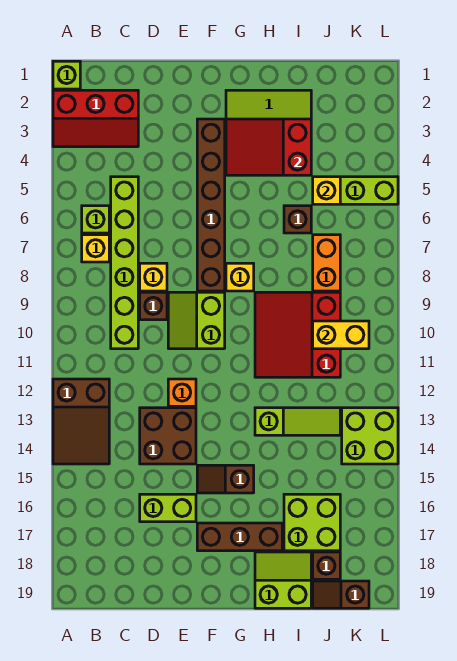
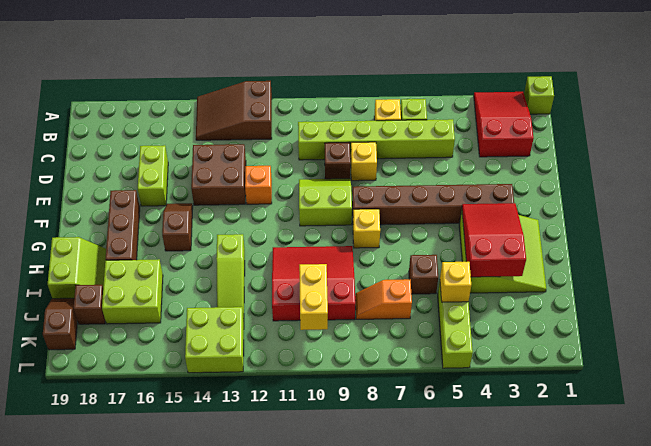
red slope A2:C3 level 1 top 2 -> red slope A2:C3 level 1 top C
orange brick J7:J8 level 1 -> orange slope J7:J8 level 1 top 7

